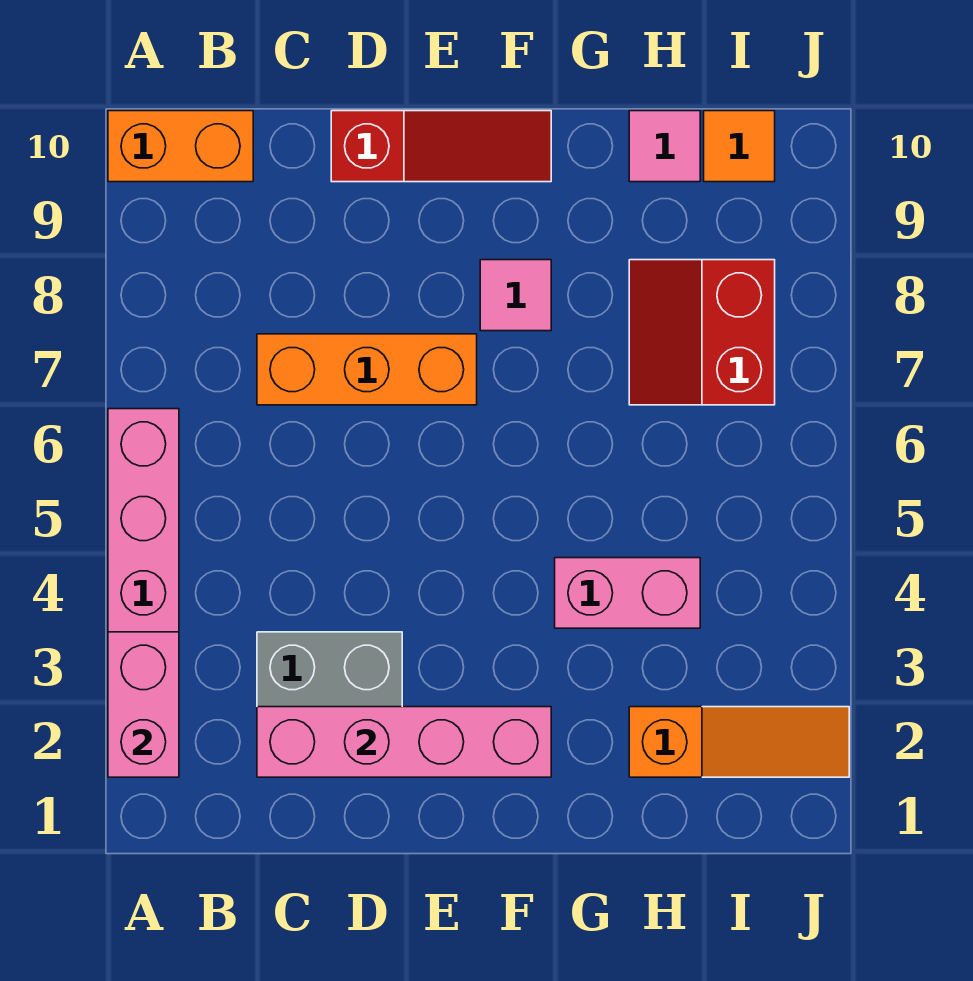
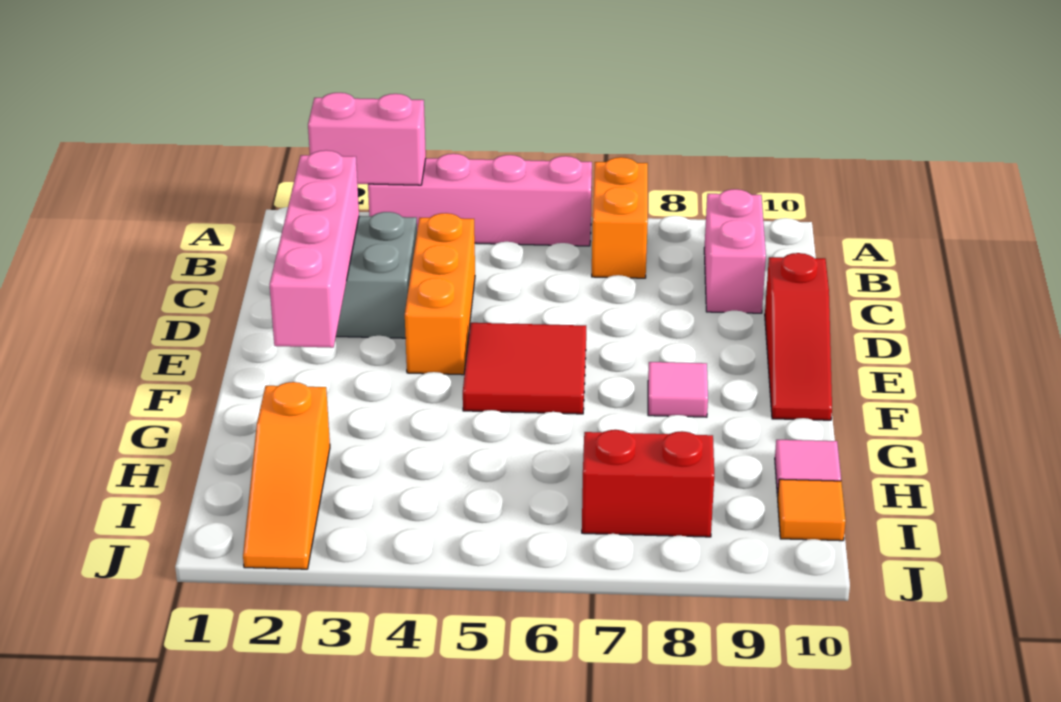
orange brick A10:B10 level 1 -> orange brick A7:B7 level 1
orange brick C7:E7 level 1 -> orange brick C4:E4 level 1
none -> red tile E5:F6 level 1
pink brick G4:H4 level 1 -> pink brick B9:C9 level 1

